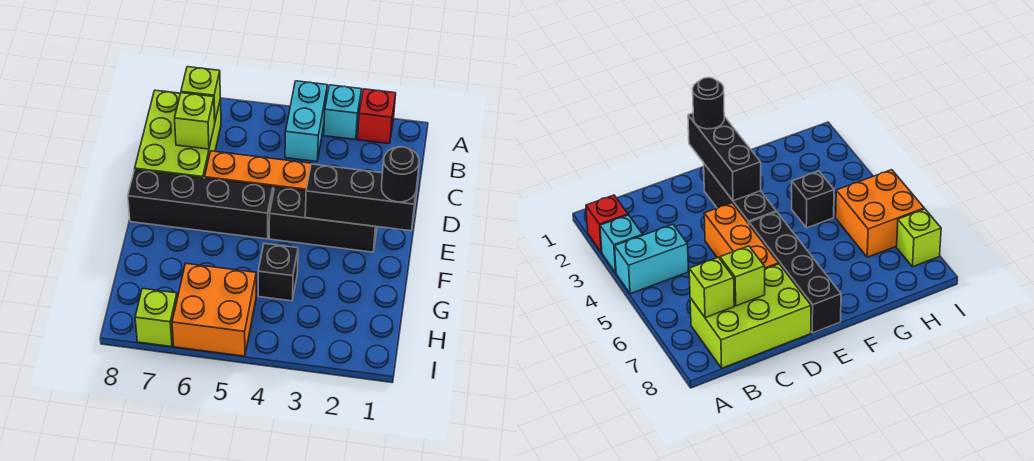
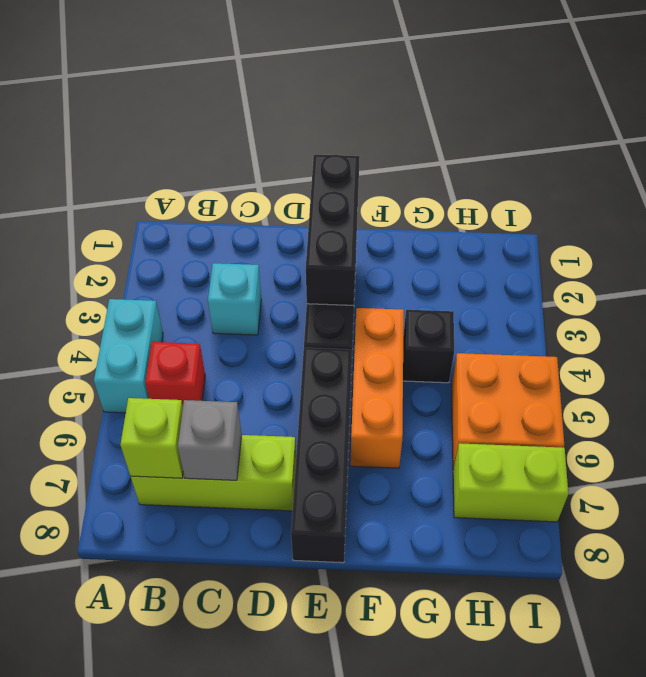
red brick A2 level 1 -> red brick B5 level 1
cyan brick A3 level 1 -> cyan brick C3 level 1
cyan brick A4:B4 level 1 -> cyan brick A4:A5 level 1
lime brick B7:D8 level 1 -> lime brick B7:D7 level 1
lime brick C7 level 2 -> grey brick C7 level 2
orange brick D4:D6 level 1 -> orange brick F4:F6 level 1
black round brick E1 level 3 -> none
lime brick I7 level 1 -> lime brick H7:I7 level 1

